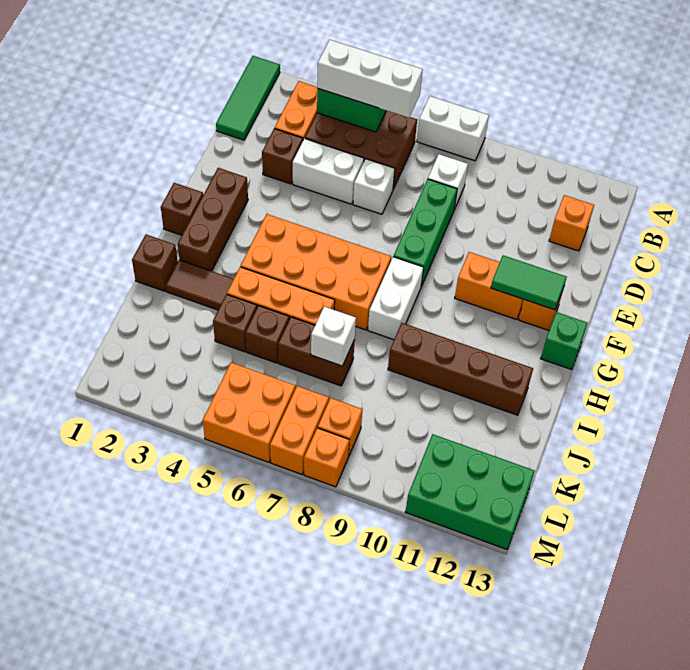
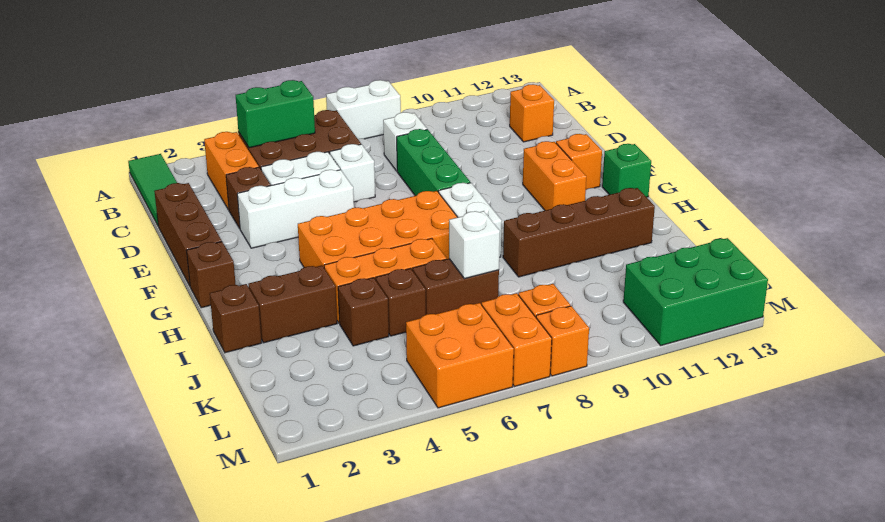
white brick B4:B6 level 3 -> white brick E3:E5 level 1
brown brick F2:H2 level 1 -> brown brick D1:F1 level 1
orange brick F10:F11 level 1 -> orange brick F11:G11 level 1
green tile F11:F12 level 2 -> none
brown tile I2:I3 level 1 -> brown brick I2:I3 level 1

